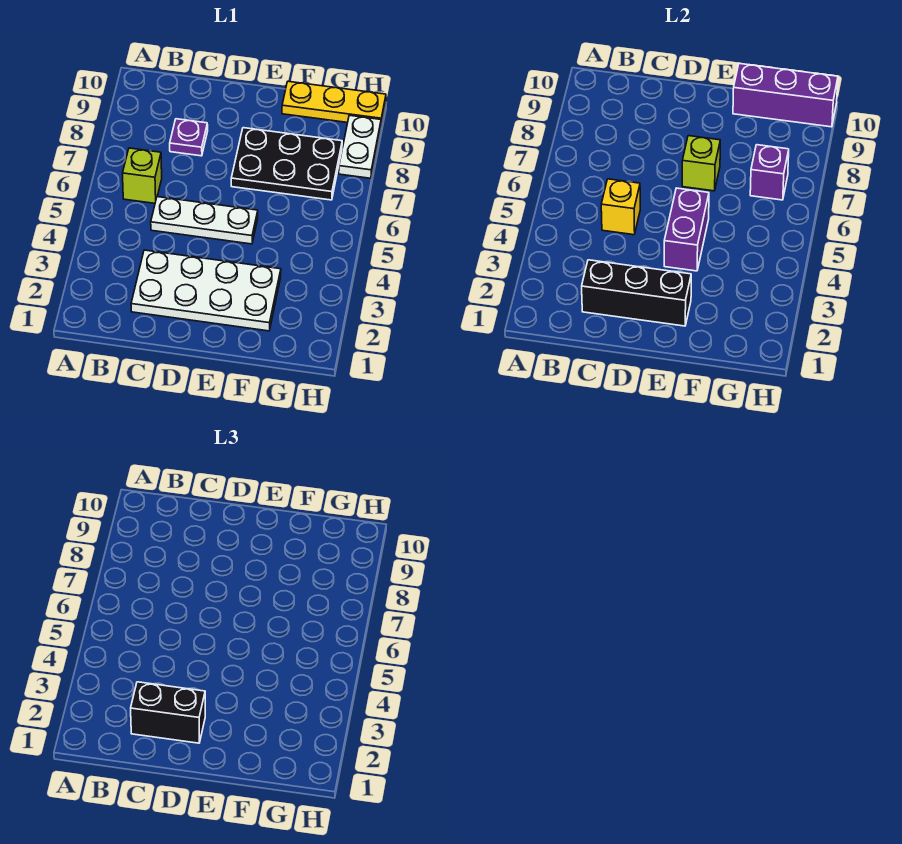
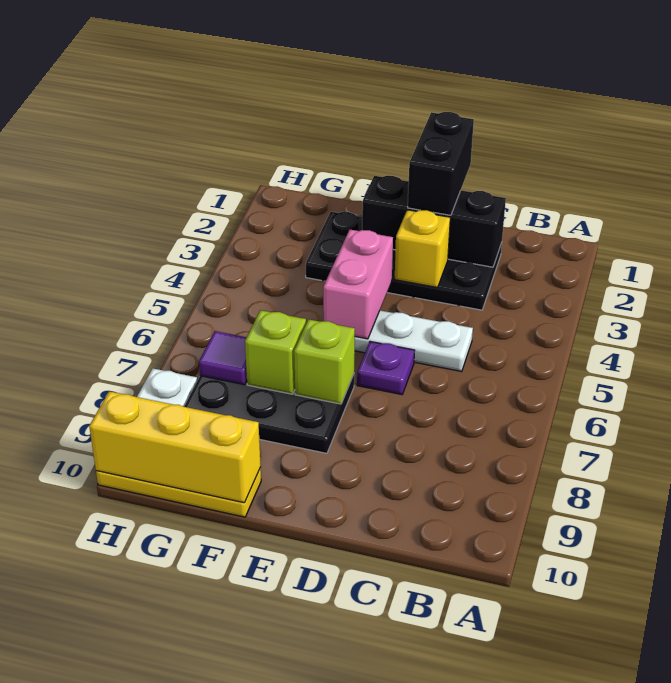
lime brick B6 level 1 -> lime brick F7 level 2
white plate C2:F3 level 1 -> black plate C2:F3 level 1
black brick C2:D2 level 3 -> black brick D1:D2 level 3
yellow brick C5 level 2 -> yellow brick D3 level 2
purple plate C8 level 1 -> purple plate D6 level 1
purple brick E4:E5 level 2 -> pink brick E4:E5 level 2
purple brick F10:H10 level 2 -> yellow brick F10:H10 level 2
purple brick G7 level 2 -> purple tile G7 level 2

